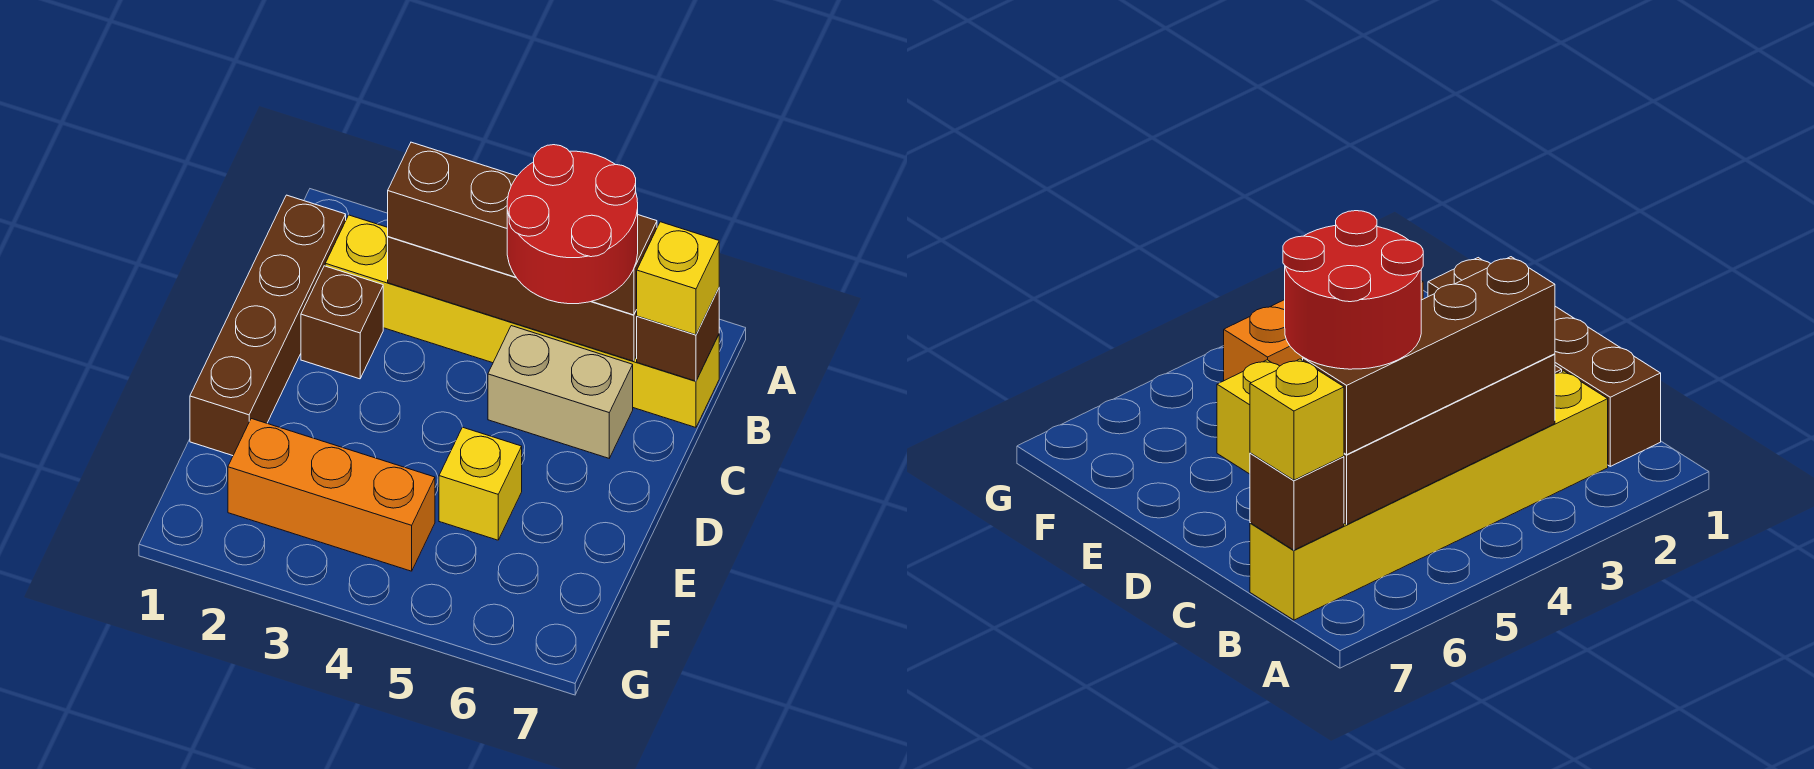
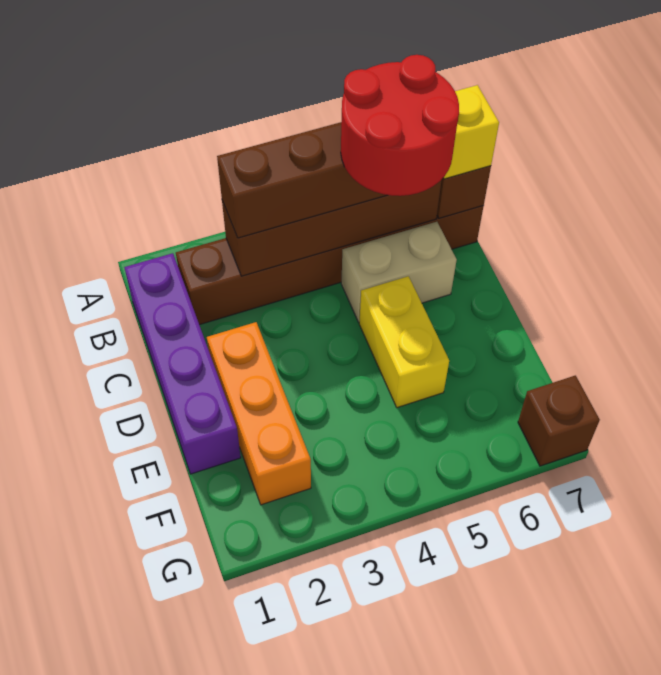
brown brick B1:E1 level 1 -> purple brick B1:E1 level 1
yellow brick B2:B7 level 1 -> brown brick B2:B7 level 1
brown brick C2 level 1 -> brown brick G7 level 1
yellow brick E5 level 1 -> yellow brick D5:E5 level 1
orange brick F2:F4 level 1 -> orange brick D2:F2 level 1

